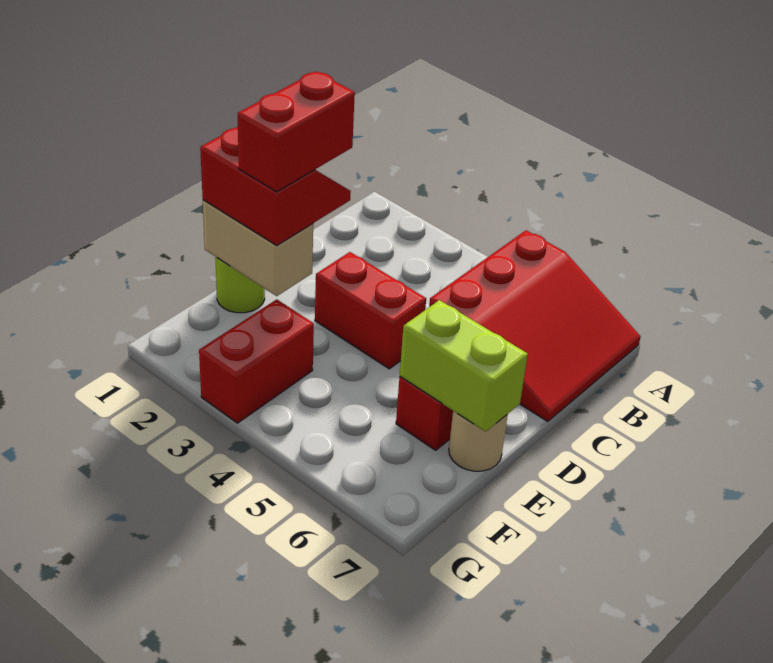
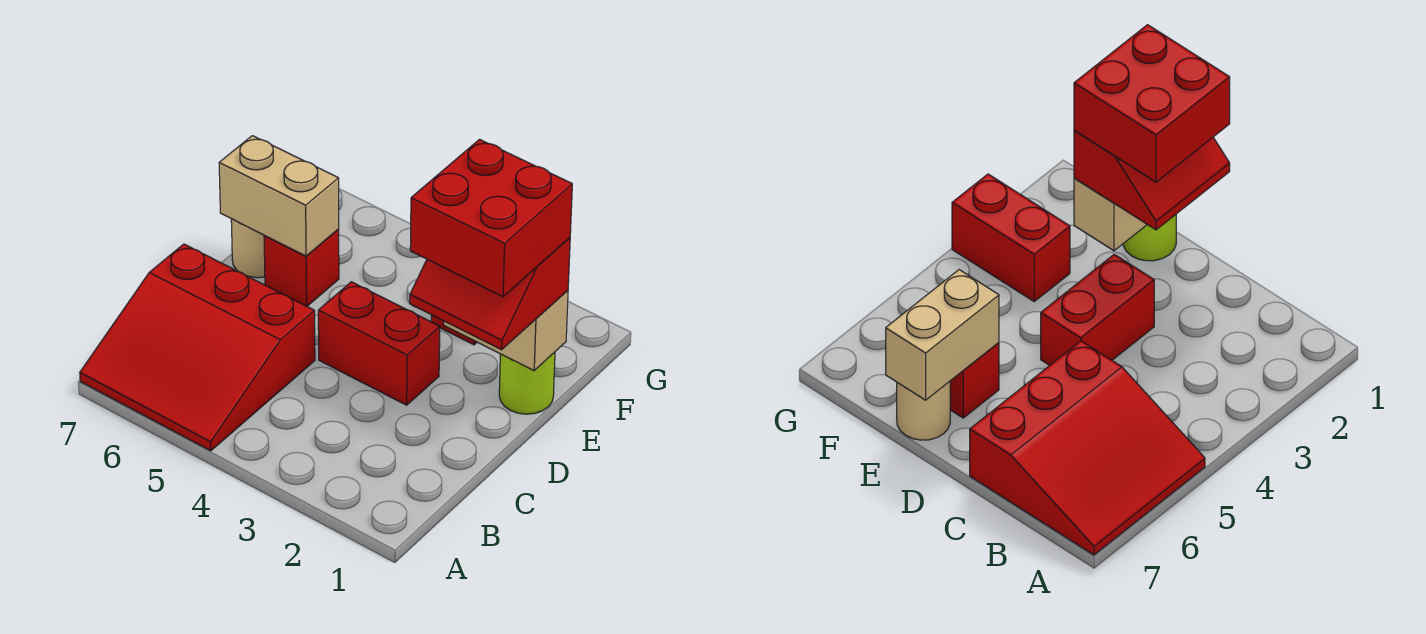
red slope A5:C7 level 1 top 5 -> red slope A5:C7 level 1 top C
red brick D2:E2 level 4 -> red brick D1:E2 level 4
lime brick E6:E7 level 2 -> tan brick E6:E7 level 2

